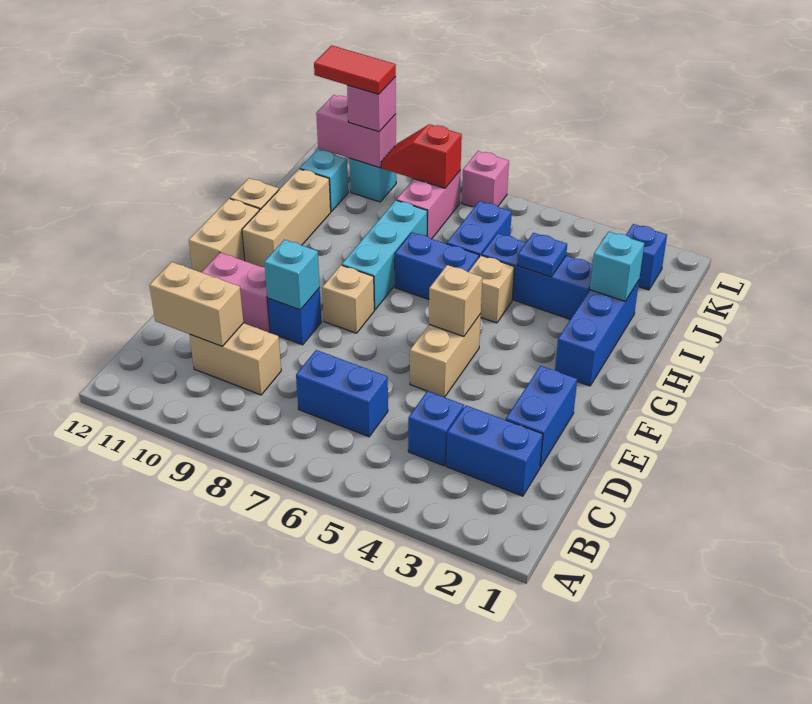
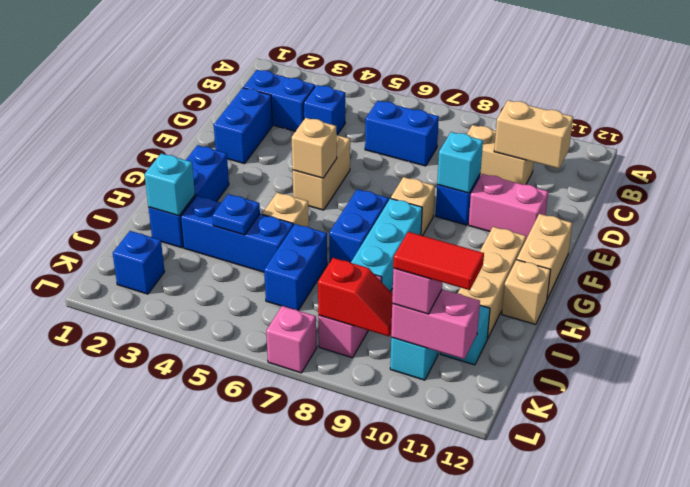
blue brick H6:H7 level 1 -> blue brick G7:H7 level 1

